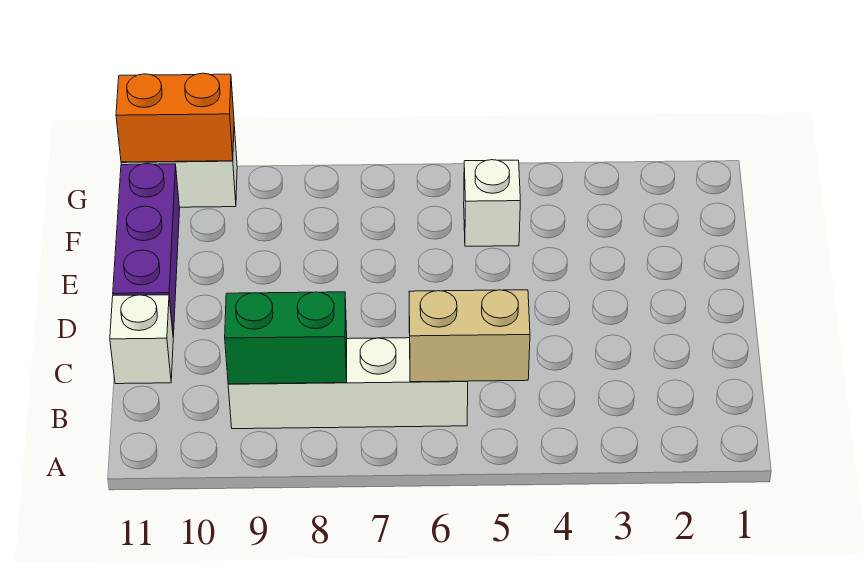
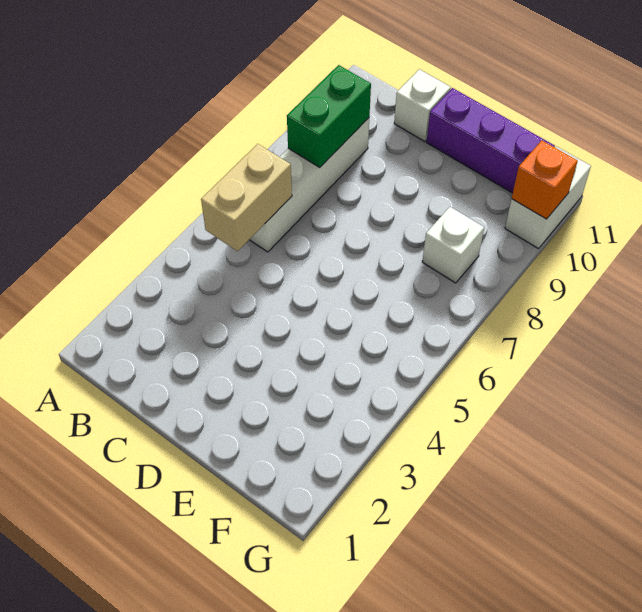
white brick F5 level 1 -> white brick F8 level 1
orange brick G10:G11 level 2 -> orange brick G10 level 2

